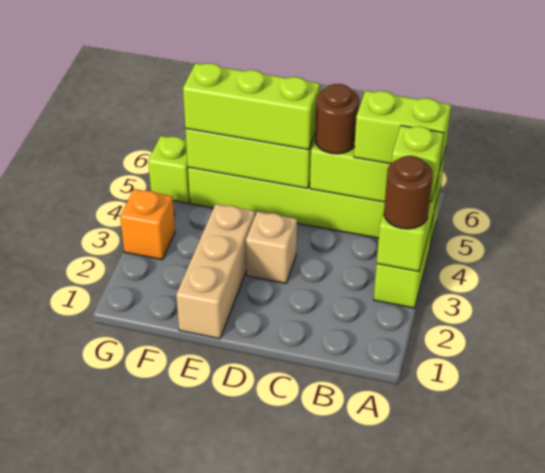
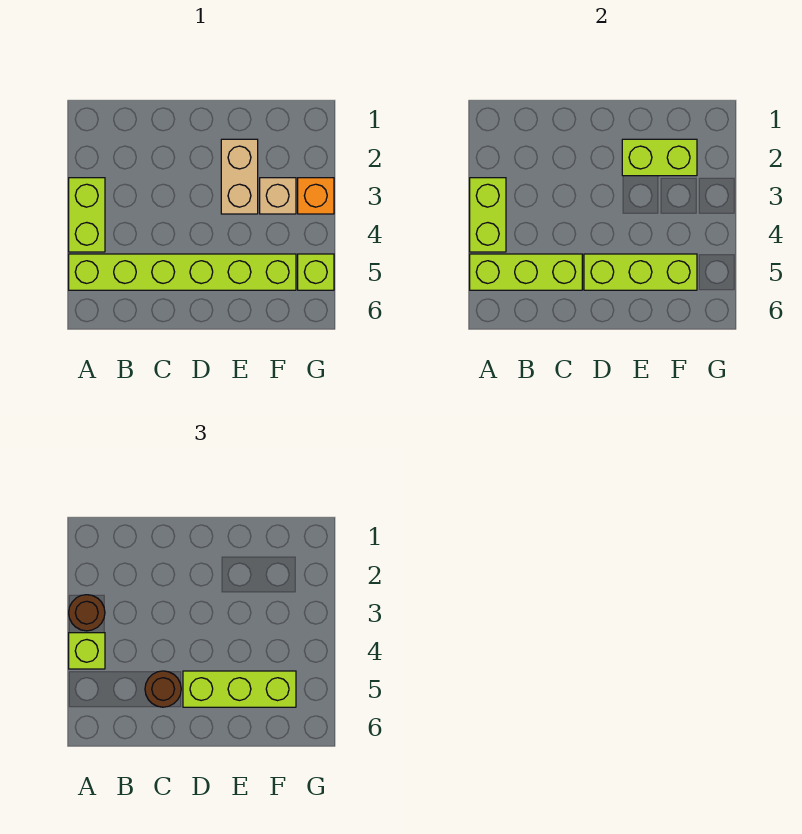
lime brick A5:B5 level 3 -> lime brick E2:F2 level 2
tan brick D3 level 1 -> tan brick F3 level 1
tan brick E1:E3 level 1 -> tan brick E2:E3 level 1

